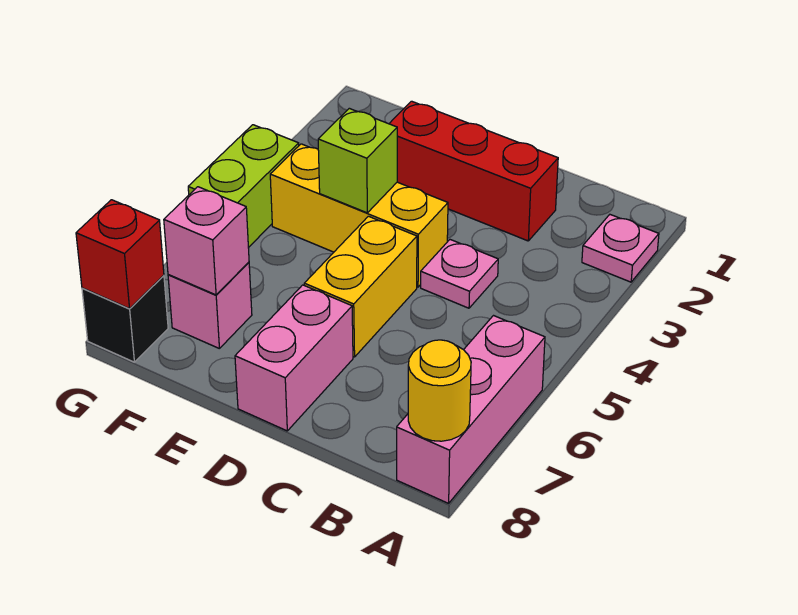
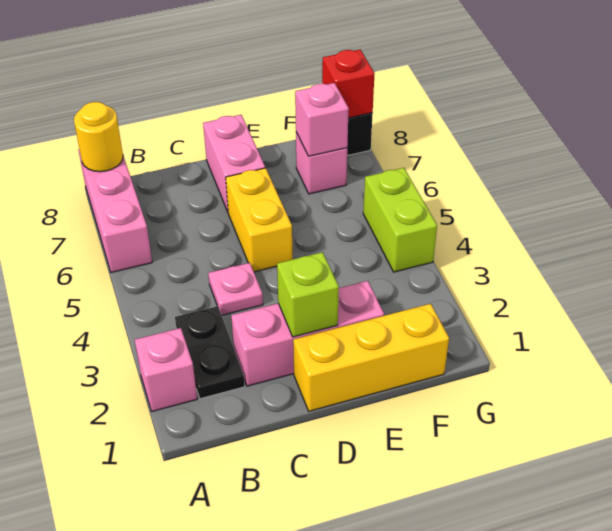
pink plate A2 level 1 -> pink brick A2 level 1
none -> black plate B2:B3 level 1
red brick C2:E2 level 1 -> pink brick C2:E2 level 1
yellow brick D4:F4 level 1 -> yellow brick D1:F1 level 1
lime brick E4 level 2 -> lime brick D2 level 2

